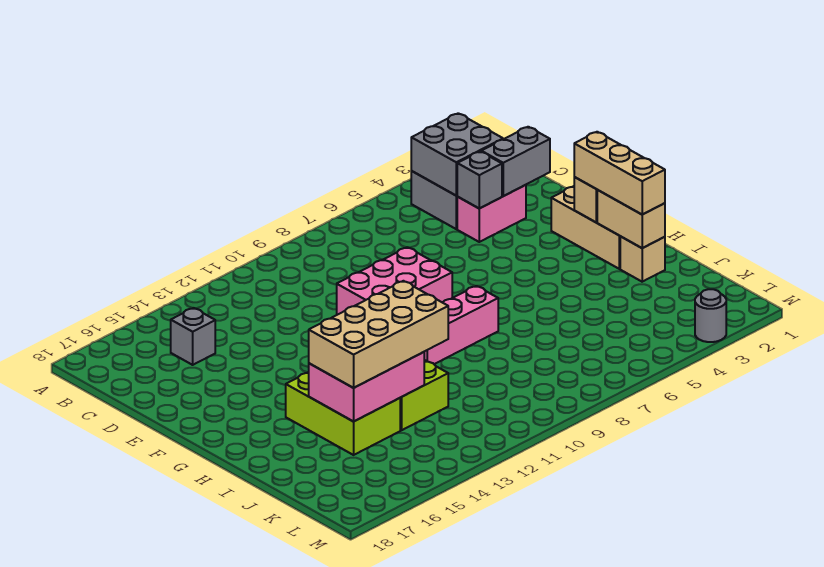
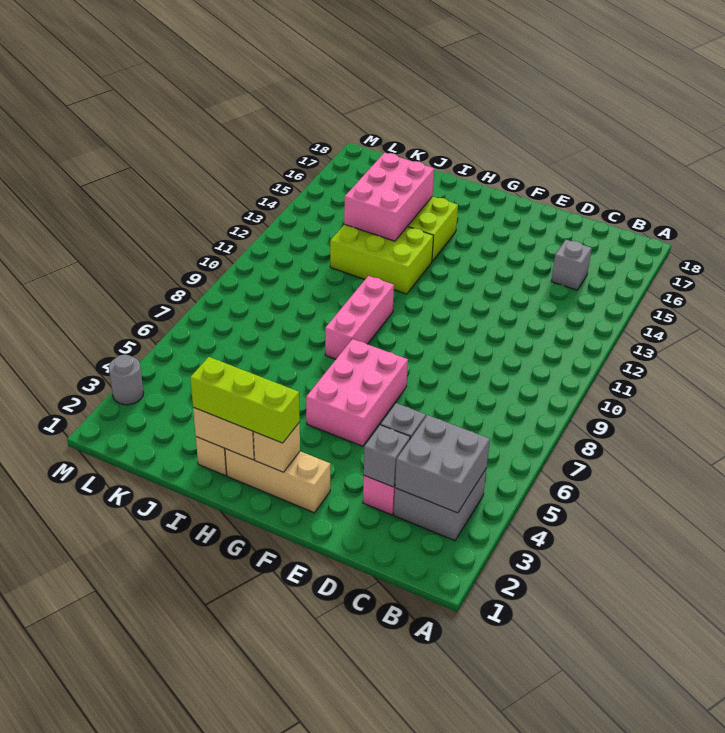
grey brick D2:D3 level 2 -> grey brick D3 level 2
pink brick E8:F10 level 1 -> pink brick F5:G7 level 1
tan brick G2:I2 level 3 -> lime brick G2:I2 level 3
tan brick I12:J15 level 3 -> none

